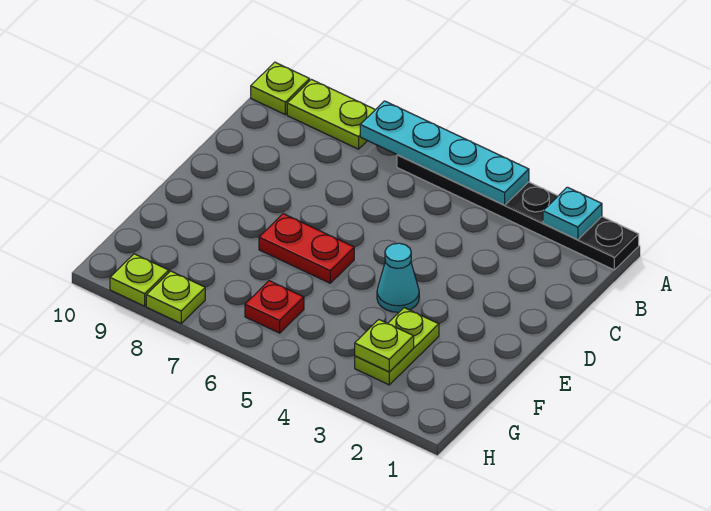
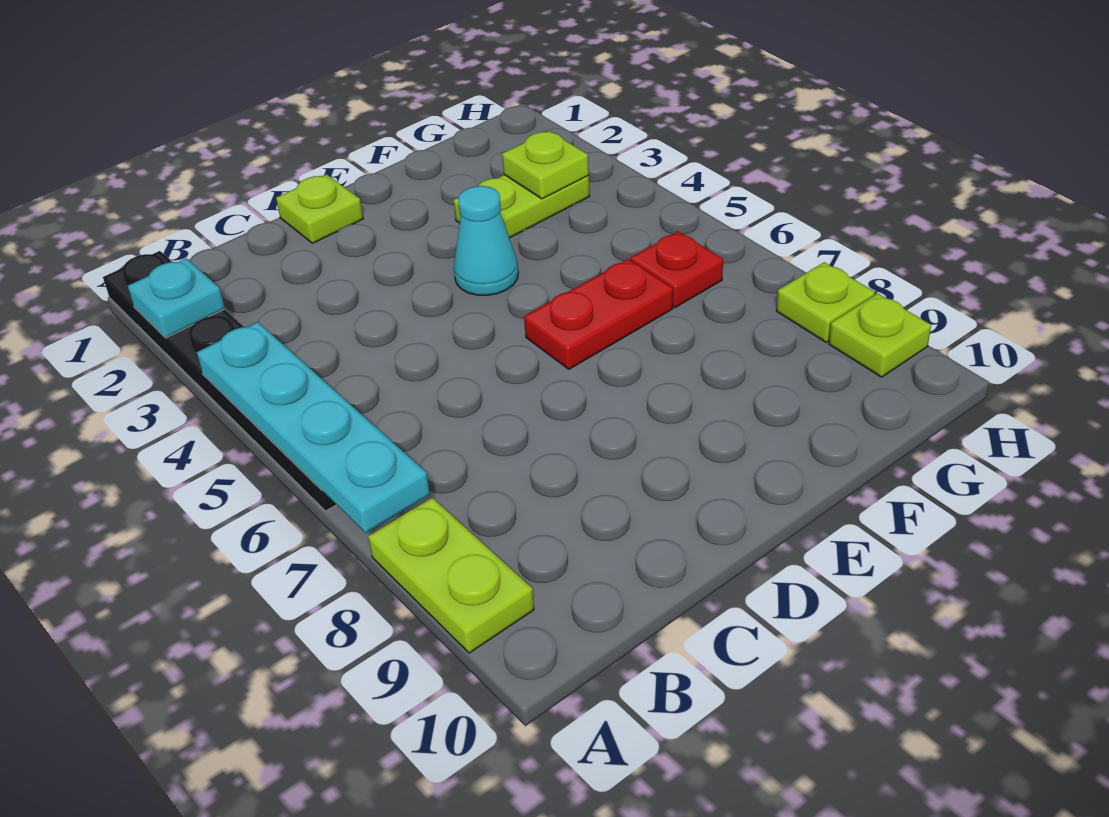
lime plate A10 level 1 -> lime plate D1 level 1
red plate E6:E7 level 1 -> red plate E6:F6 level 1

